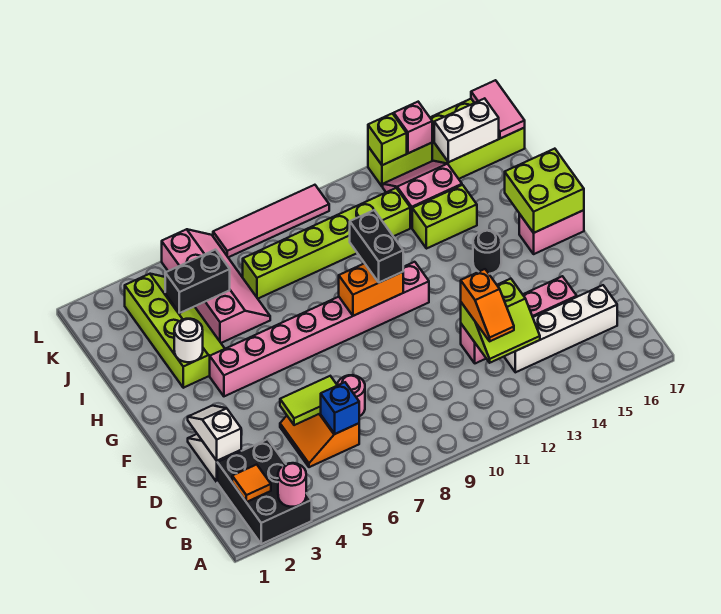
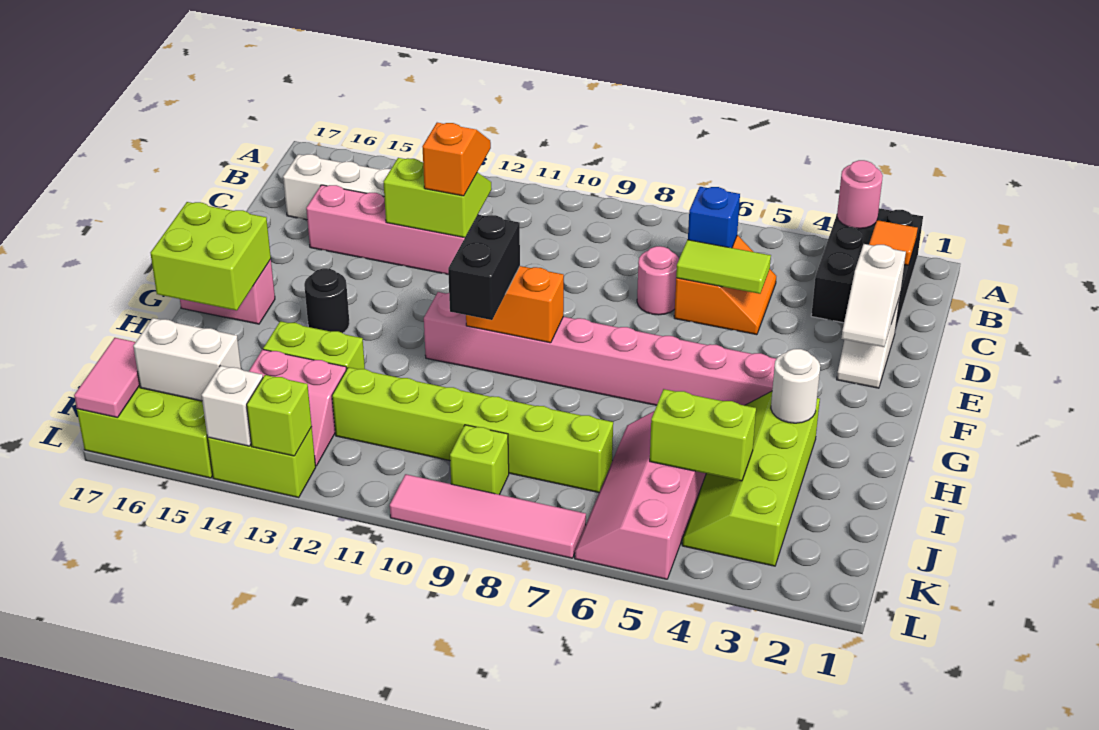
black brick J4:J5 level 2 -> lime brick J4:J5 level 2
none -> lime brick K9 level 1
pink brick L14 level 2 -> white brick L14 level 2

